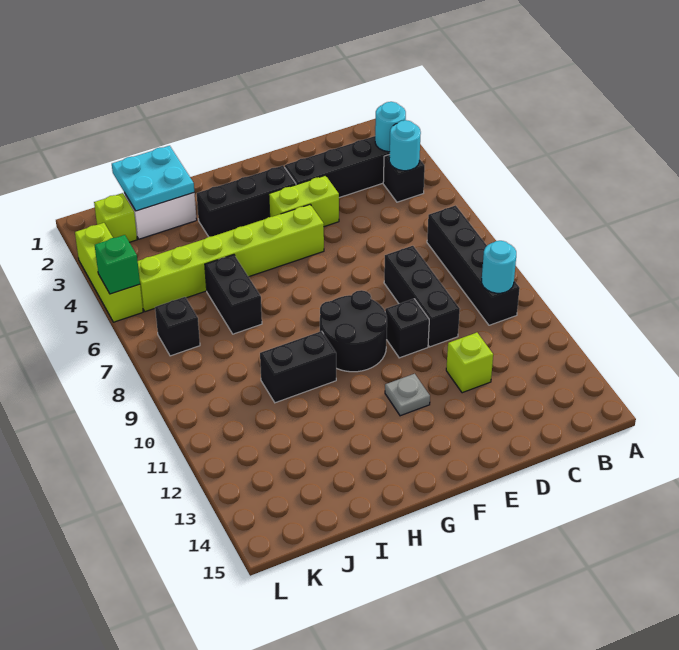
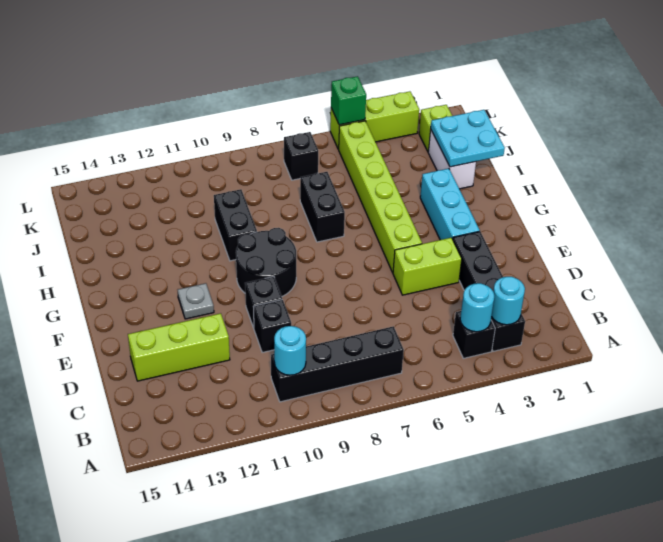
black brick D8:D10 level 1 -> black brick D10 level 1
lime brick D12 level 1 -> lime brick D12:D14 level 1
lime brick E4:F4 level 1 -> lime brick E4:E5 level 1
black brick F3:H3 level 1 -> cyan brick F3:H3 level 1
black brick I6:I7 level 1 -> black brick H7:I7 level 1

